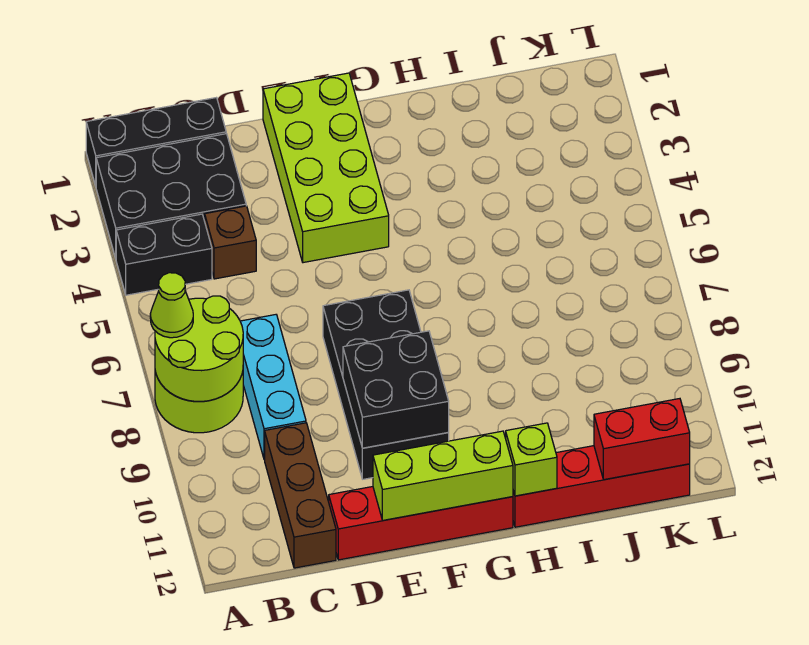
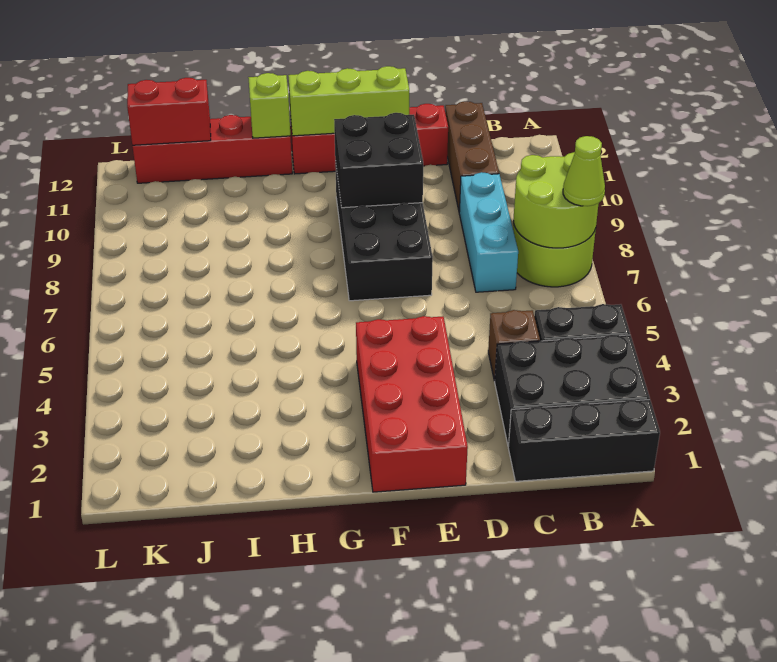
lime brick E1:F4 level 1 -> red brick E1:F4 level 1

